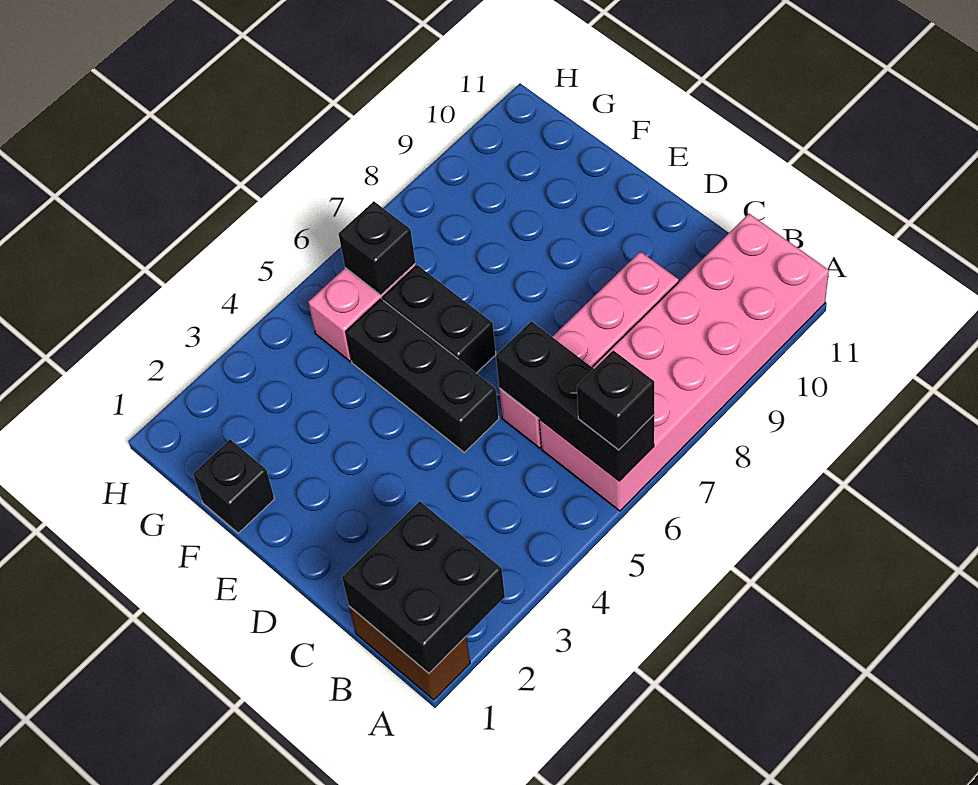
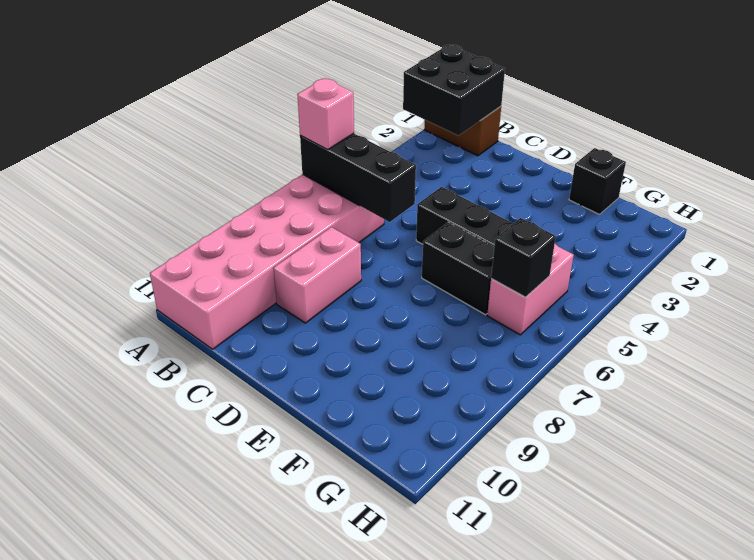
black brick A6 level 3 -> pink brick A6 level 3
pink brick C6:C9 level 1 -> pink brick C8:C9 level 1

